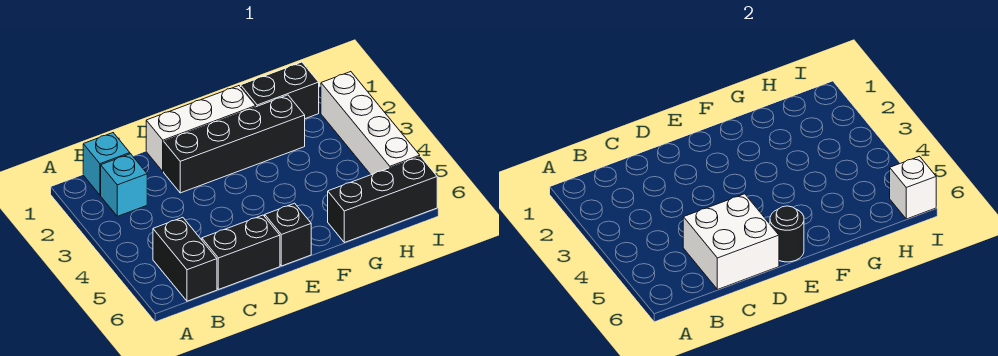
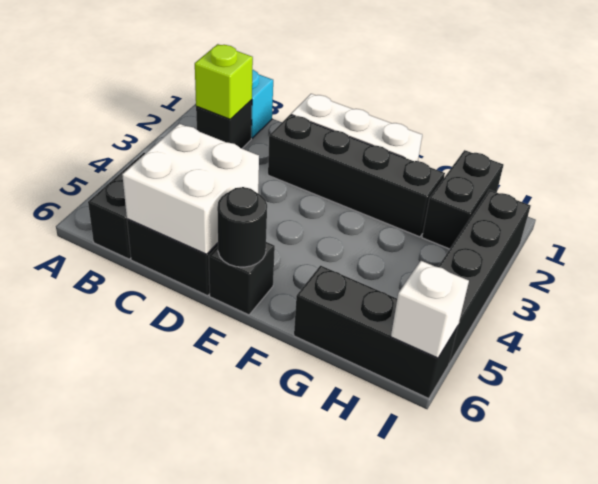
cyan brick B2 level 1 -> black brick B2 level 1
none -> lime brick B2 level 2
black brick G1:H1 level 1 -> black brick H1:H2 level 1
white brick I2:I5 level 1 -> black brick I2:I5 level 1

